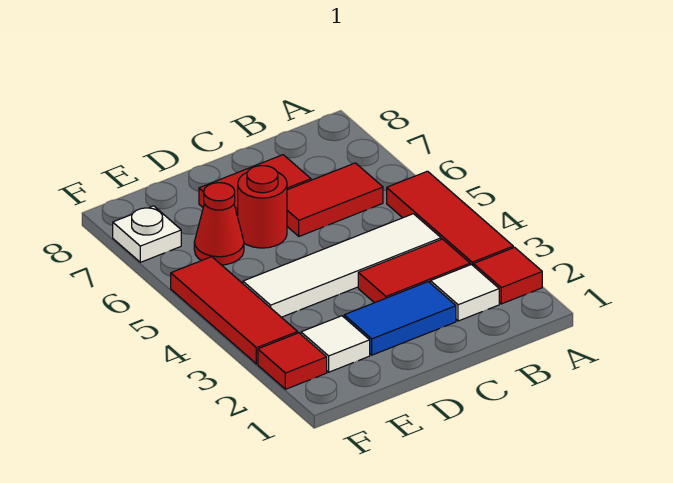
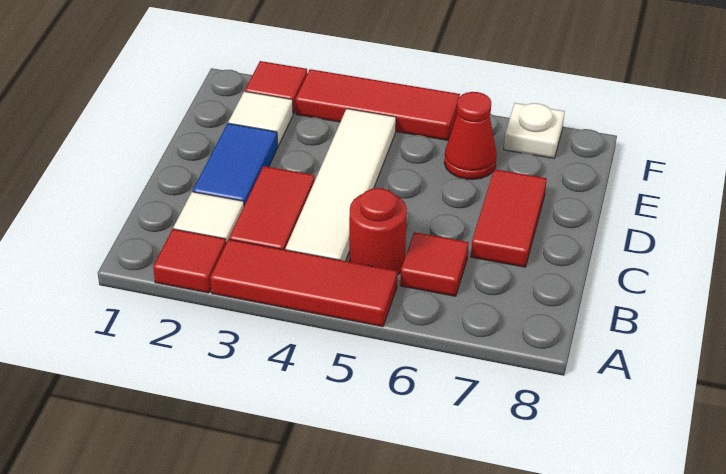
red tile B6:C6 level 1 -> red tile B6 level 1
red round brick D6 level 1 -> red round brick B5 level 1

